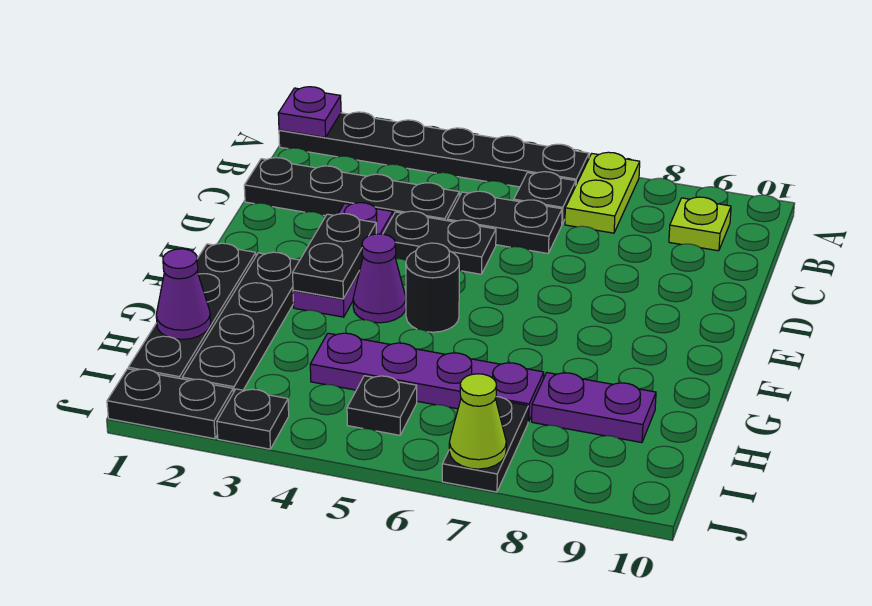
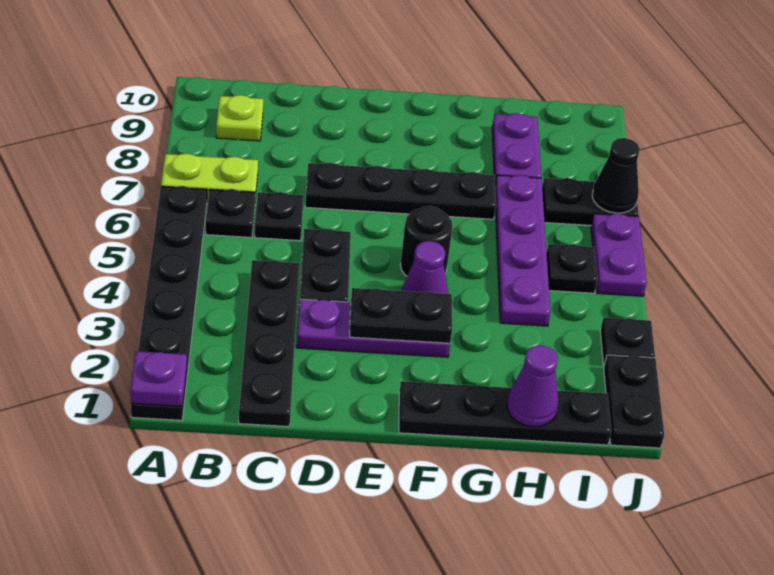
black plate C5:C6 level 1 -> black plate C6 level 1
black plate F2:I2 level 1 -> black plate D7:G7 level 1
none -> purple plate J5:J6 level 1
lime cone J7 level 2 -> black cone J7 level 2

